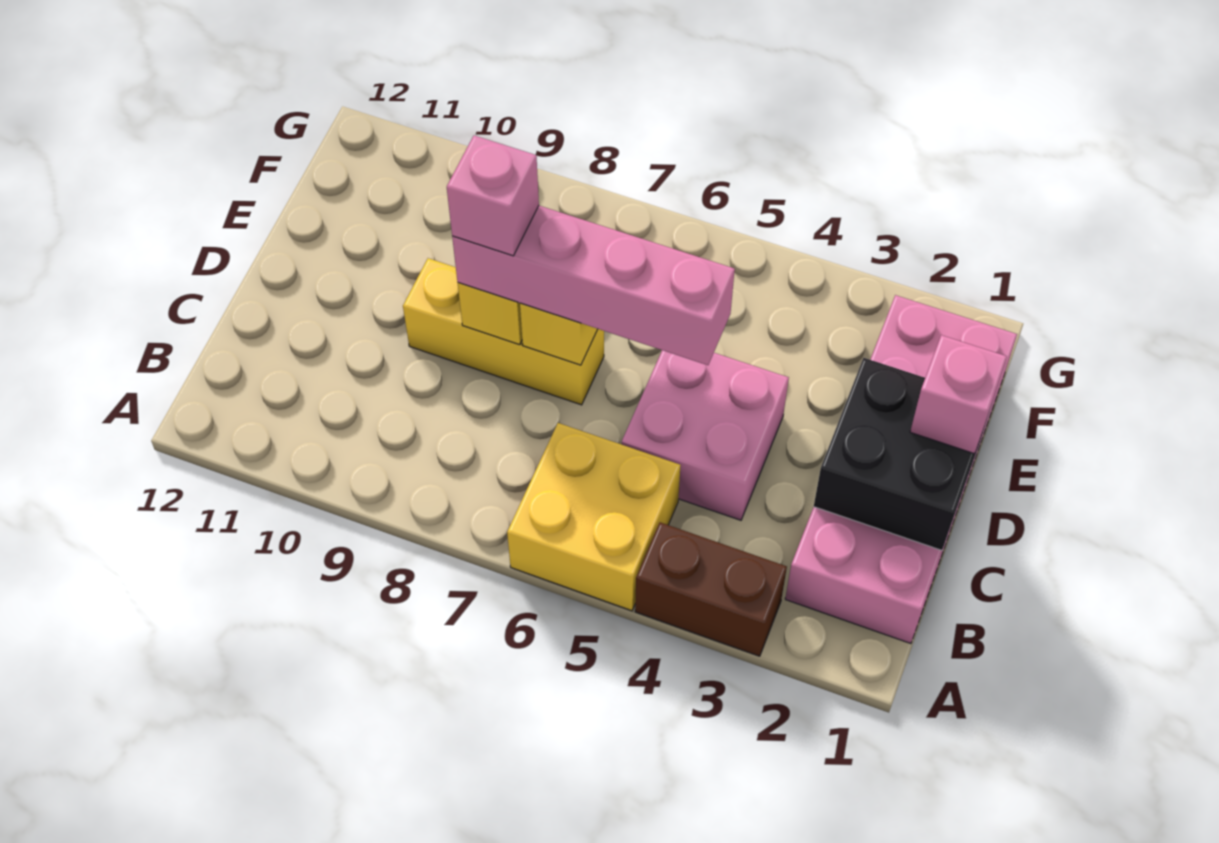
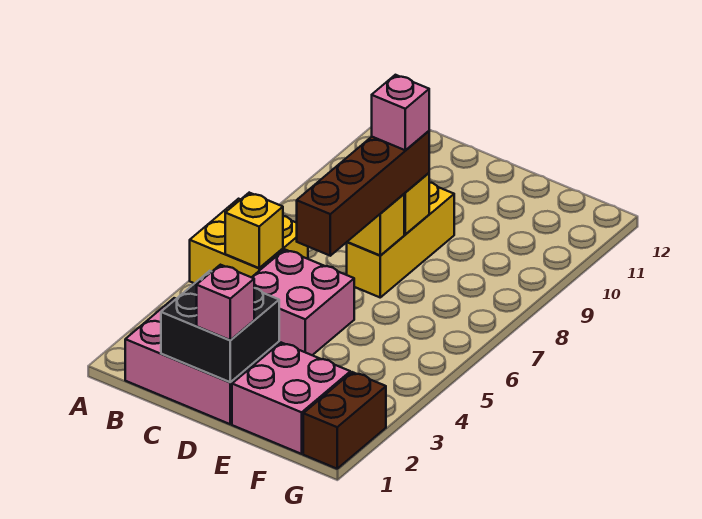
brown brick A3:A4 level 1 -> brown brick G1:G2 level 1
none -> yellow brick B5 level 2
pink brick D5:D8 level 3 -> brown brick D5:D8 level 3

